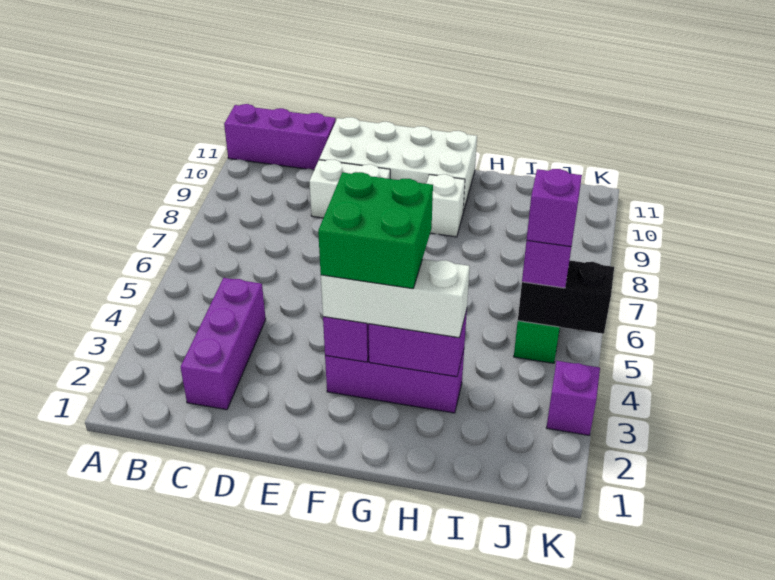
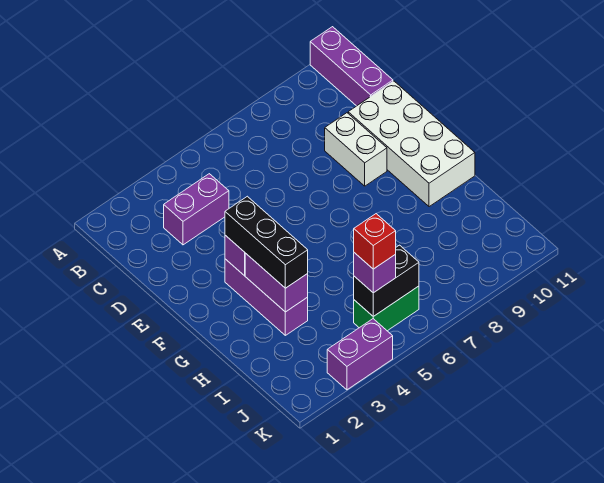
purple brick C2:C4 level 1 -> purple brick C3:C4 level 1
white brick F3:H3 level 3 -> black brick F3:H3 level 3
green brick F3:G4 level 4 -> none
white brick G9 level 1 -> none
black brick J5:K5 level 2 -> black brick J5:J6 level 2
purple brick J5 level 4 -> red brick J5 level 4
purple brick K3 level 1 -> purple brick K3:K4 level 1

